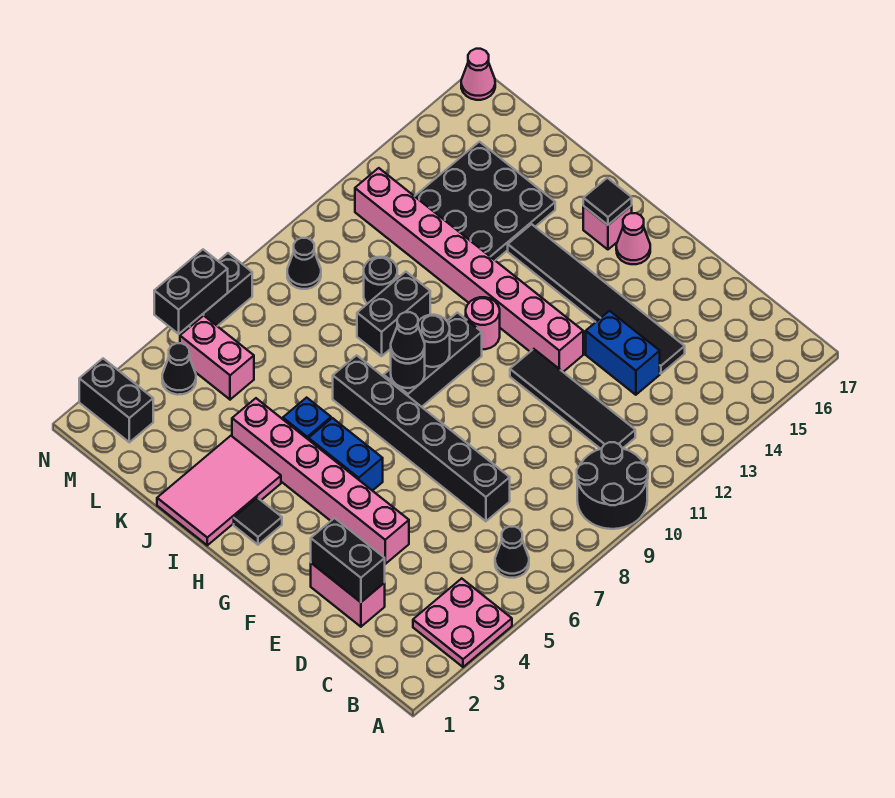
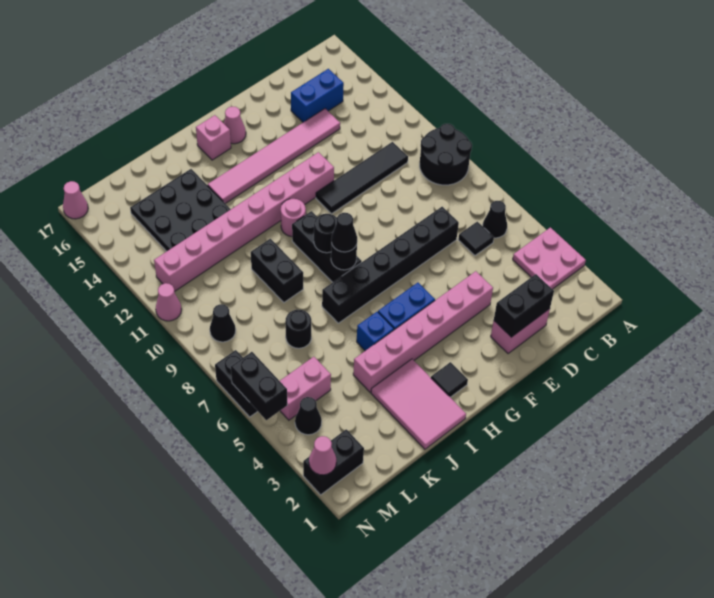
blue brick D13:E13 level 1 -> blue brick C15:D15 level 1
black tile D14:I14 level 1 -> pink tile D14:I14 level 1
black tile H16 level 2 -> black tile C6 level 1
black round brick K10 level 1 -> black round brick K7 level 1
none -> pink cone N2 level 2
none -> pink cone N11 level 1

